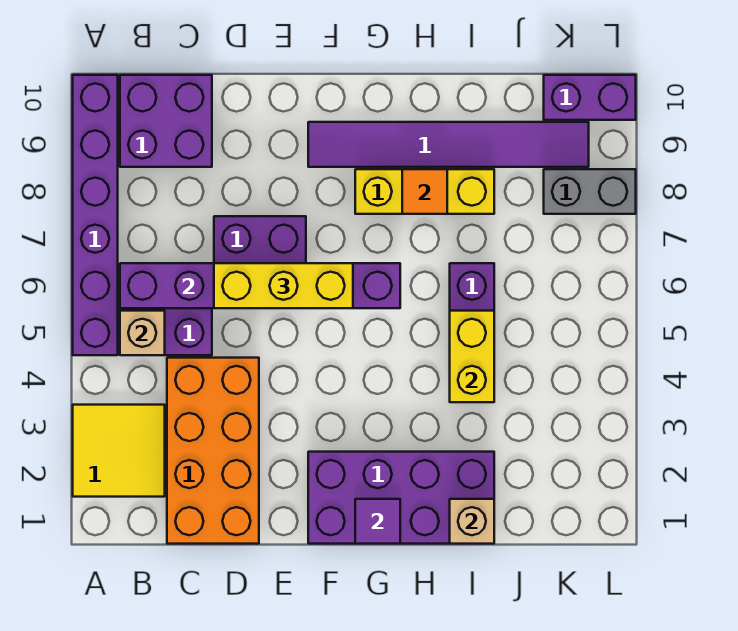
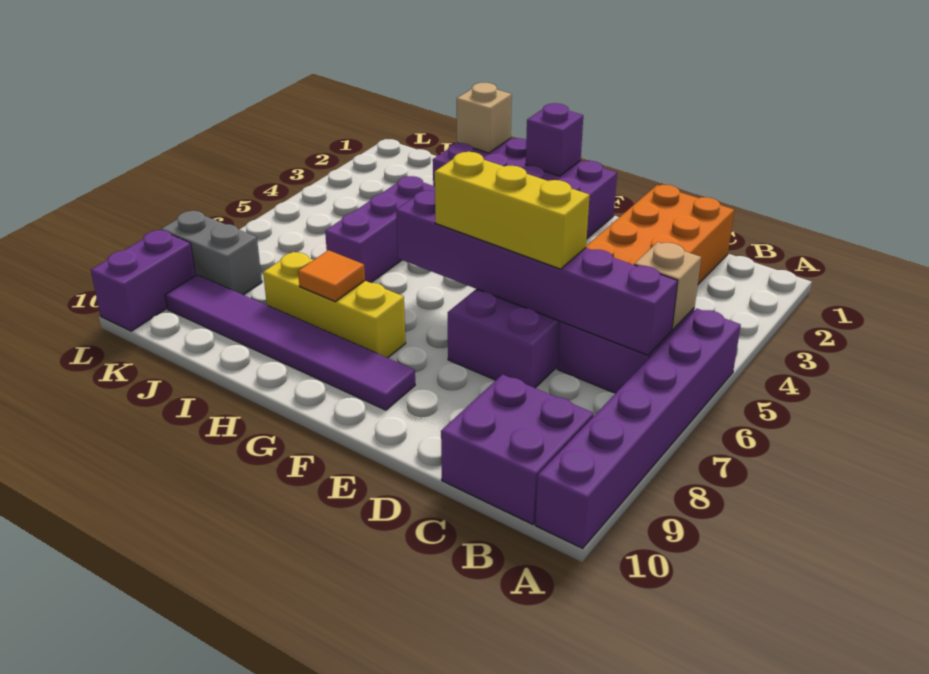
yellow tile A2:B3 level 1 -> none
purple tile G1 level 2 -> purple brick G1 level 2
yellow brick I4:I5 level 2 -> none
purple brick K10:L10 level 1 -> purple brick L9:L10 level 1

